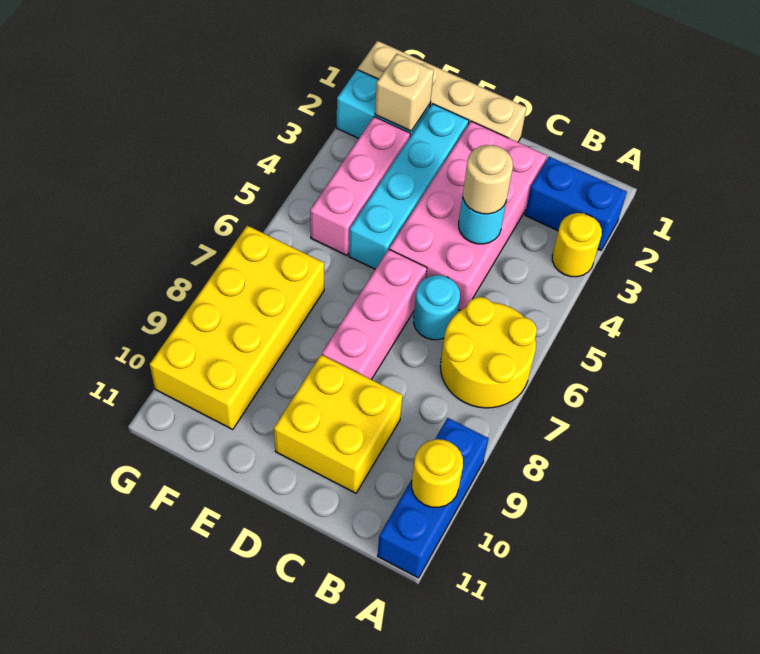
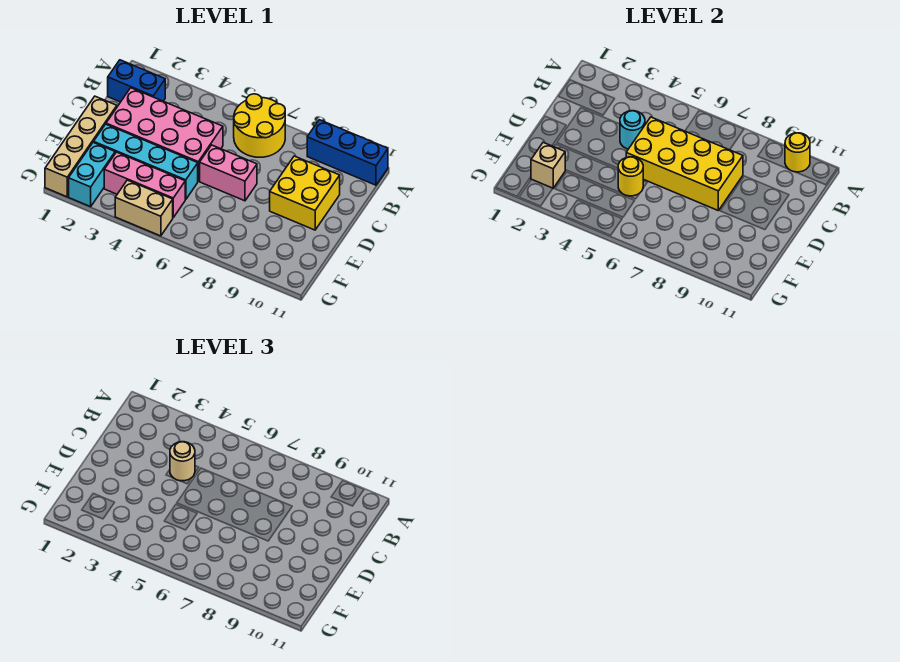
blue brick A2:B2 level 1 -> blue brick B1:B2 level 1
yellow round brick A3 level 1 -> yellow round brick E5 level 2
cyan round brick C6 level 1 -> none
pink brick D6:D8 level 1 -> pink brick D6:D7 level 1
yellow brick F7:G10 level 1 -> yellow brick C5:D8 level 2
none -> tan brick G4:G5 level 1

